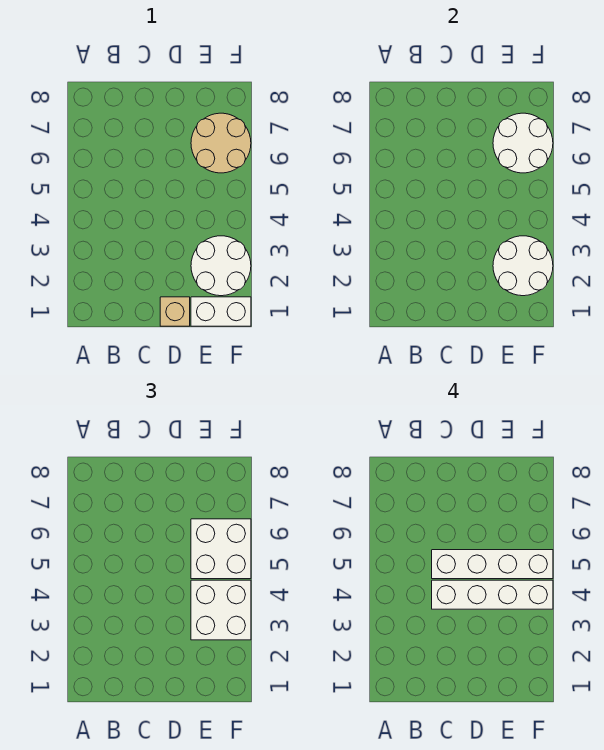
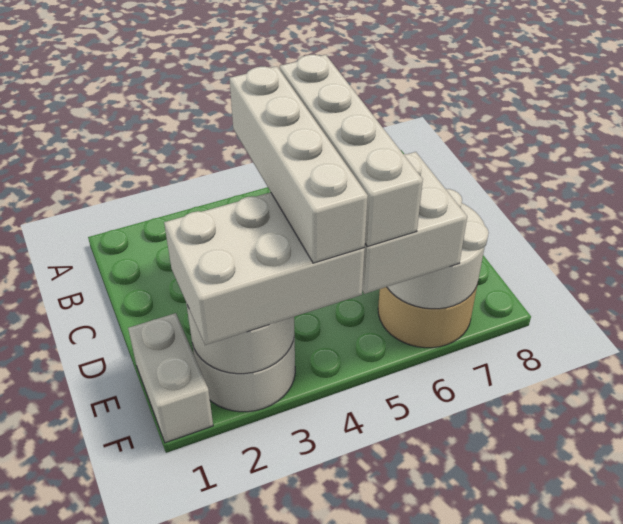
tan brick D1 level 1 -> none
white brick E3:F4 level 3 -> white brick E2:F4 level 3

